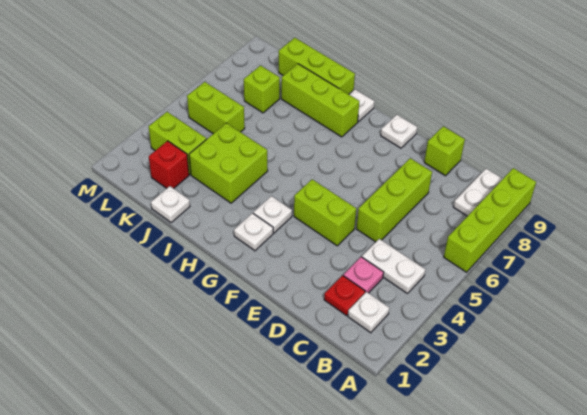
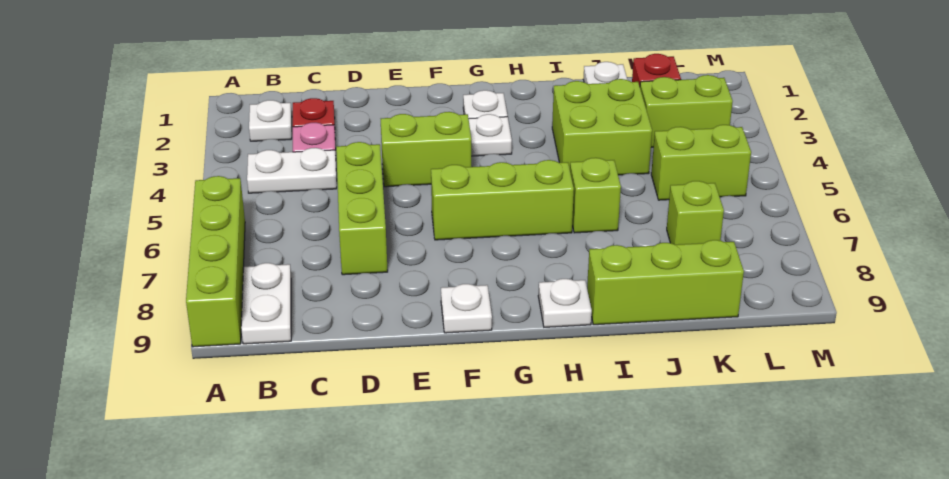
lime brick D9 level 1 -> lime brick I6 level 1
lime brick H8:J8 level 1 -> lime brick F6:H6 level 1

